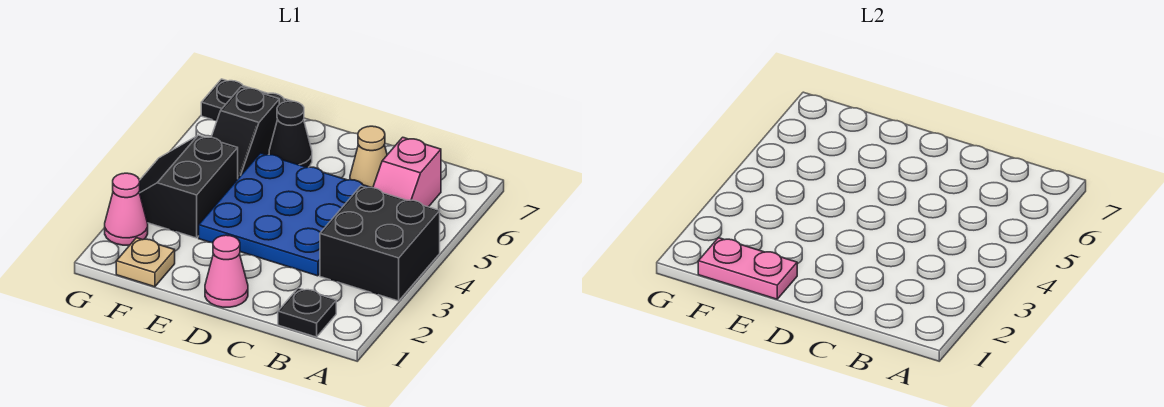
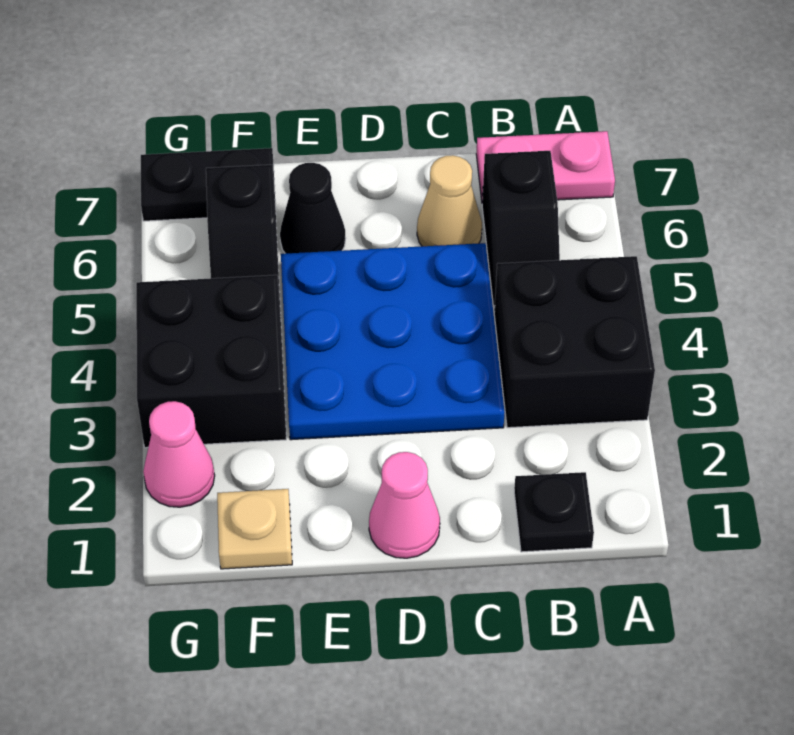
pink slope B5:B6 level 1 top 6 -> black slope B5:B6 level 1 top 6
pink plate E1:F1 level 2 -> pink plate A7:B7 level 1
black slope F3:G4 level 1 top F -> black brick F3:G4 level 1

